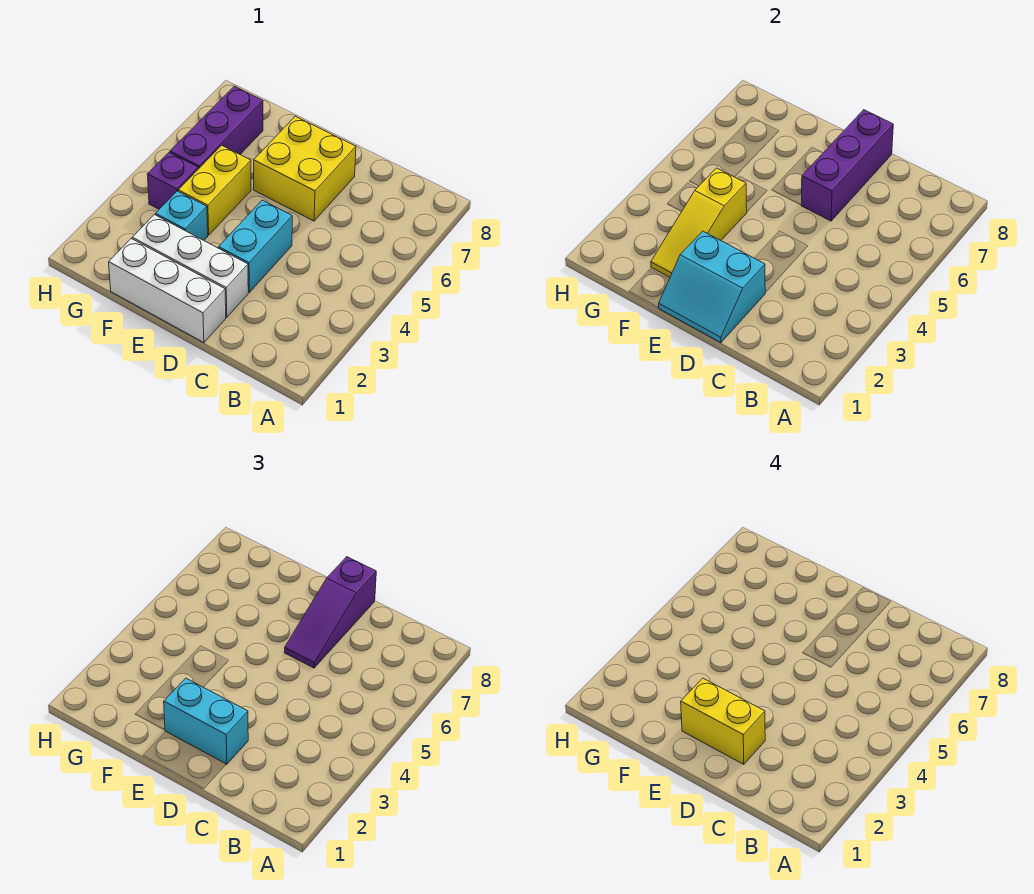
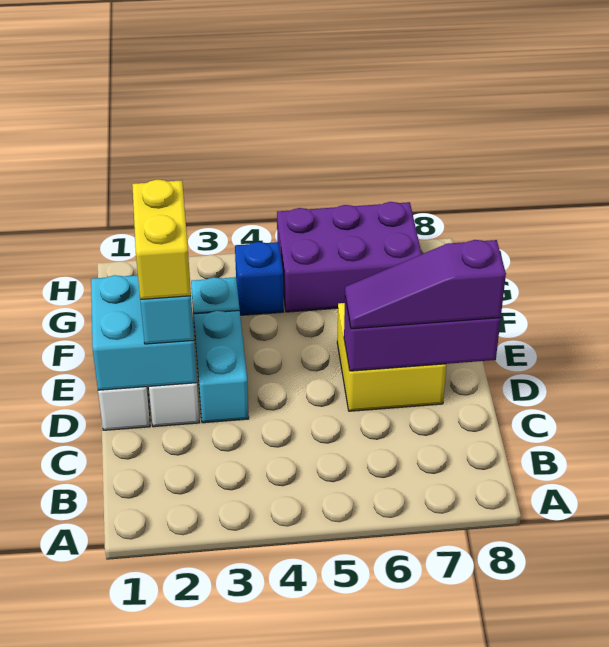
cyan slope D1:E2 level 2 top 2 -> cyan brick D1:E2 level 2
cyan brick D3:D4 level 1 -> cyan brick D3:E3 level 1
yellow slope F2:F4 level 2 top 4 -> none
yellow brick F4:F5 level 1 -> none
purple brick G4 level 1 -> blue brick G4 level 1
purple brick G5:G7 level 1 -> purple brick G5:H7 level 1

